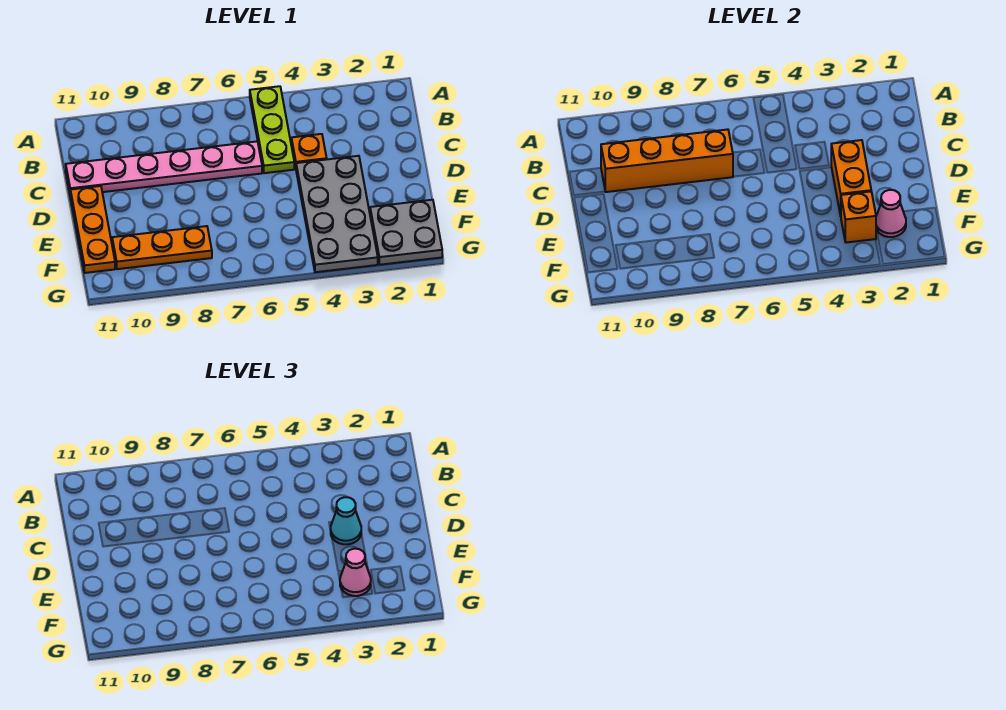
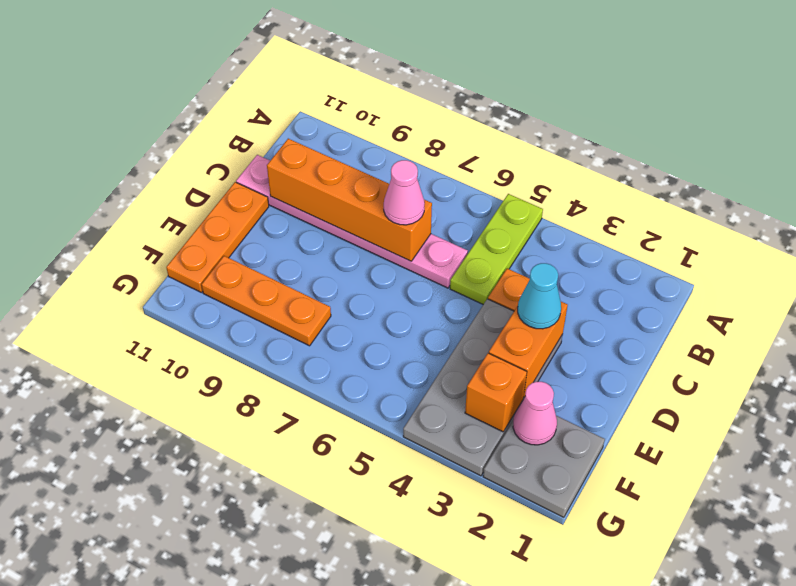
pink cone F3 level 3 -> pink cone C7 level 3

